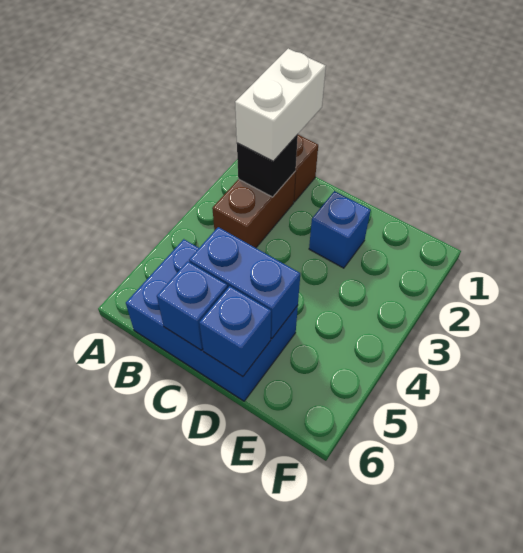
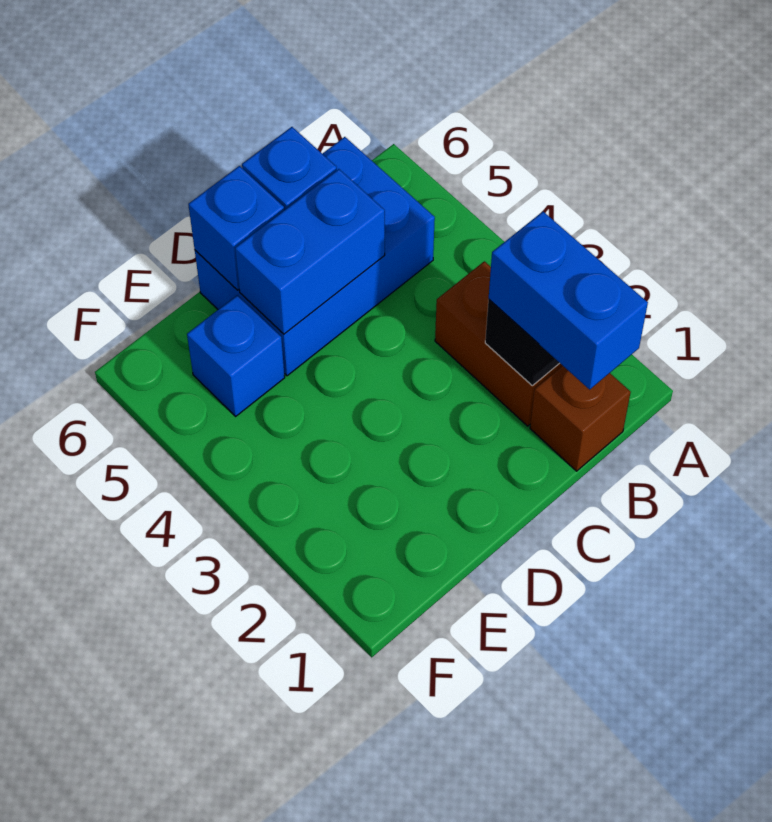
white brick B1:B2 level 3 -> blue brick B1:B2 level 3
blue brick D2 level 1 -> blue brick E5 level 1

